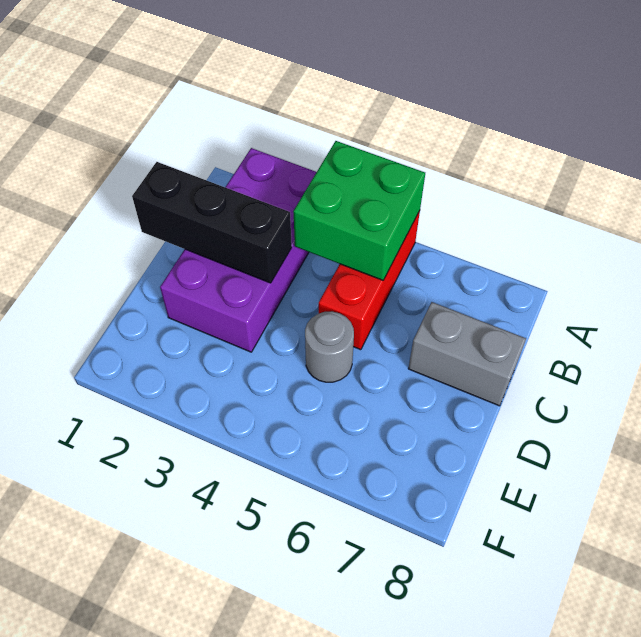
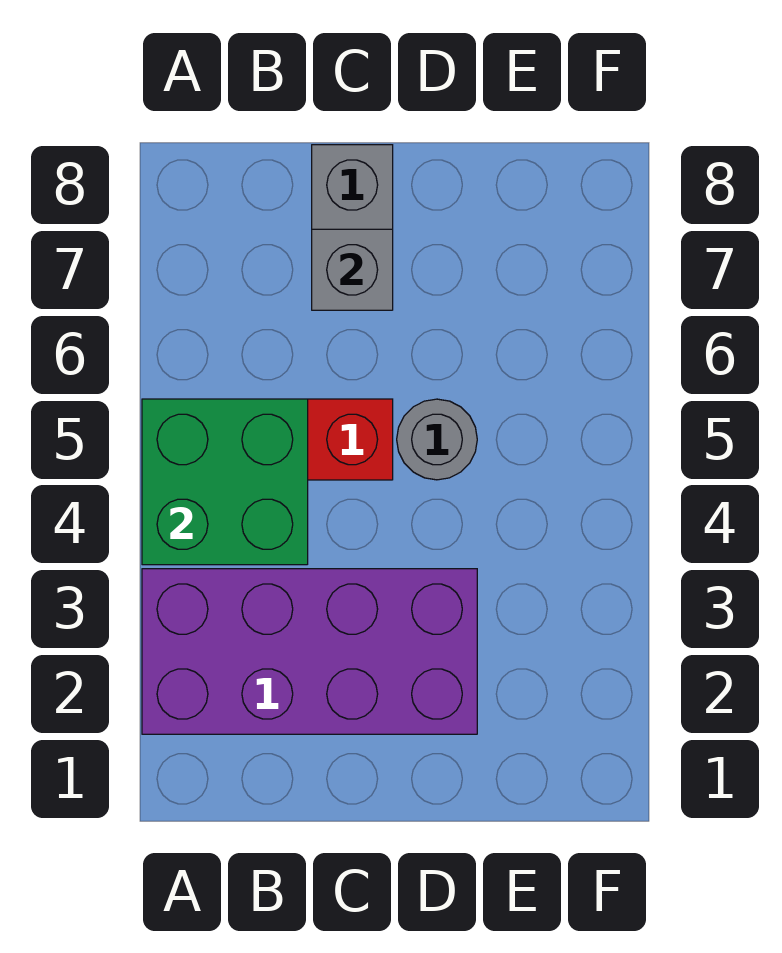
black brick C1:C3 level 2 -> none
none -> grey brick C7 level 2

